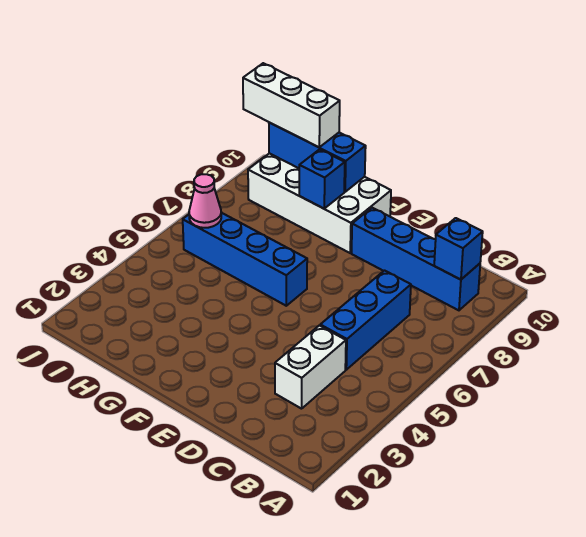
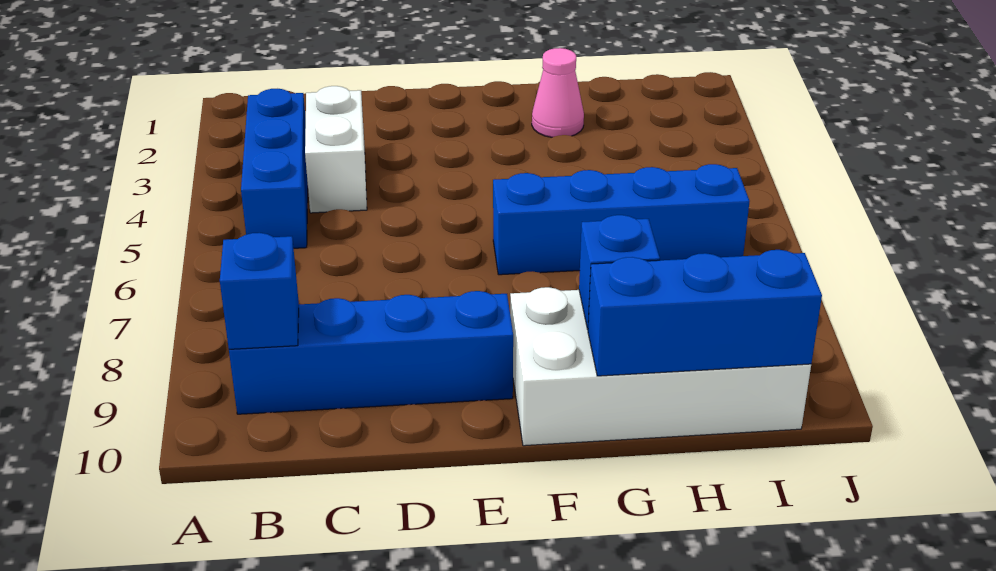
blue brick C5:C7 level 1 -> blue brick B3:B5 level 1
white brick H10:J10 level 3 -> none
pink cone I6 level 2 -> pink cone G2 level 1

